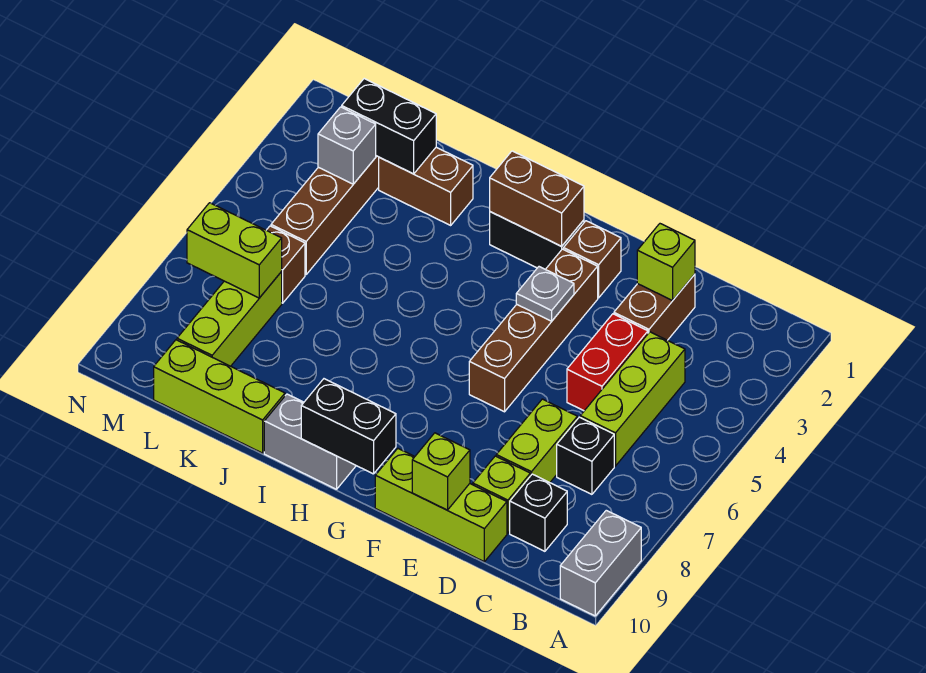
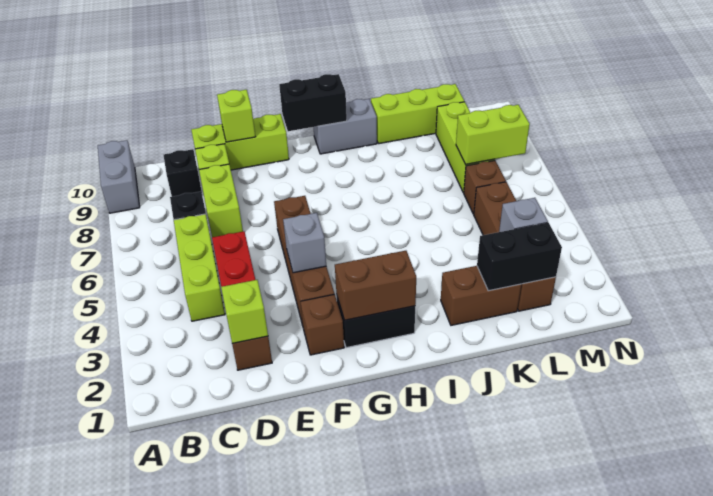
grey plate F4 level 2 -> grey brick F4 level 2

